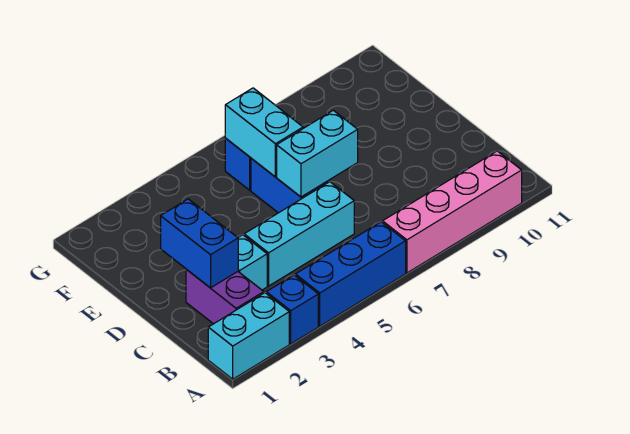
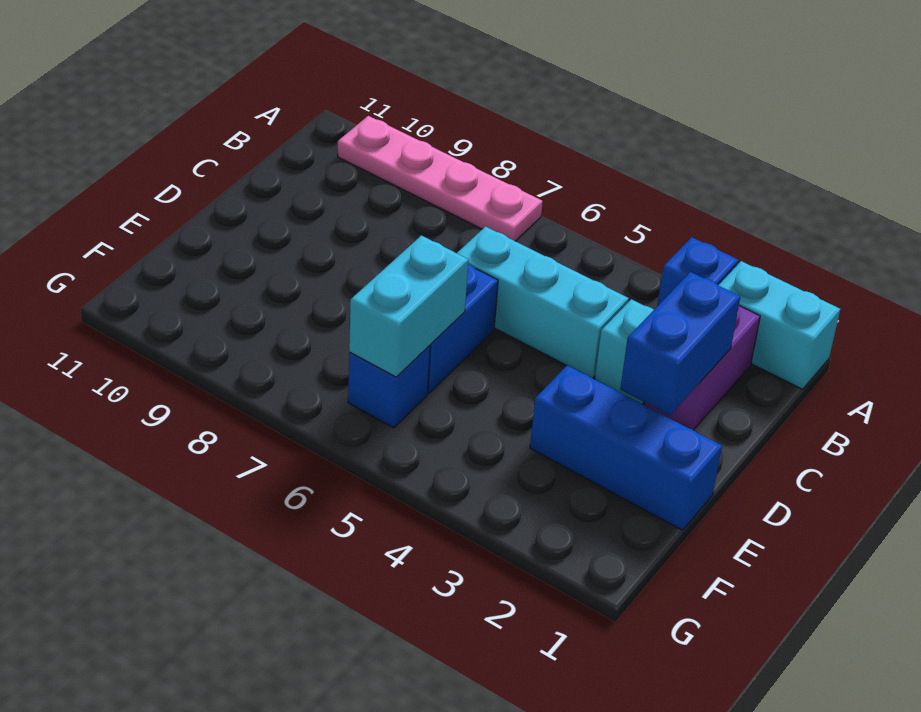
blue brick A4:A6 level 1 -> blue brick E1:E3 level 1
pink brick A7:A10 level 1 -> pink plate A7:A10 level 1
cyan brick D6:D7 level 2 -> none

